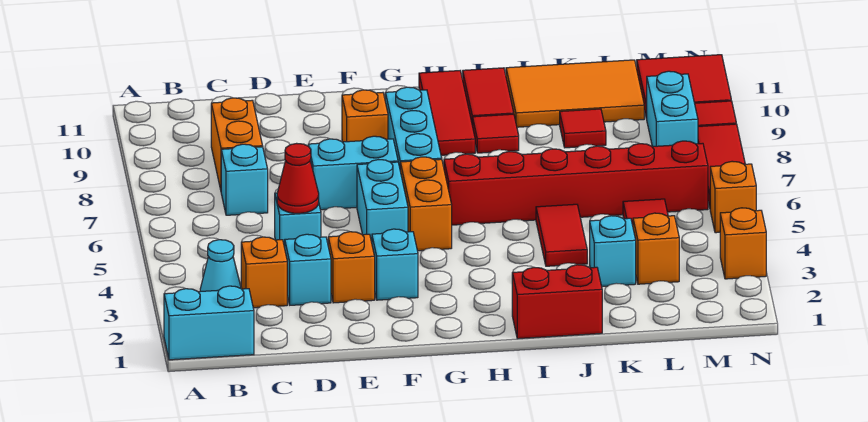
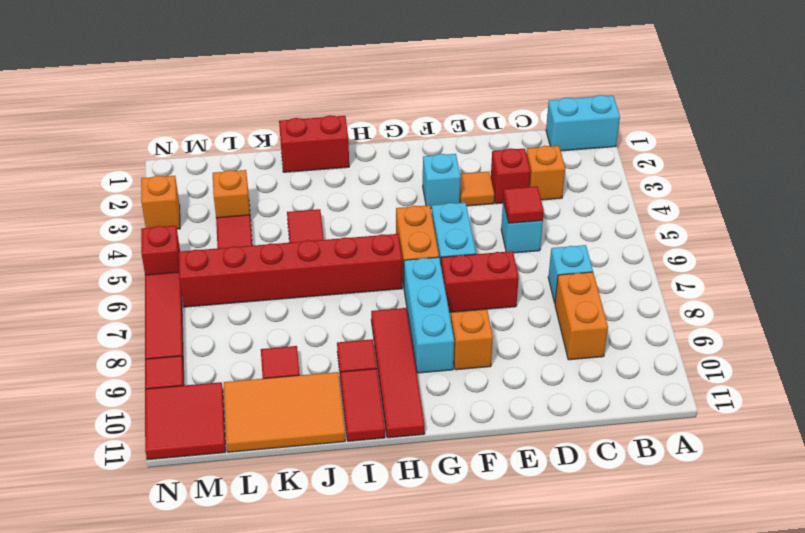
cyan cone B3 level 1 -> none
cyan brick D3 level 1 -> red brick D3 level 1
red cone D5 level 2 -> red tile D5 level 2
orange brick E3 level 1 -> orange tile E3 level 1
cyan brick E7:F7 level 1 -> red brick E7:F7 level 1
red tile H9:H11 level 1 -> red tile H8:H11 level 1
cyan brick K3 level 1 -> none
cyan brick M8:M9 level 1 -> none
orange brick N5 level 1 -> red brick N5 level 1

